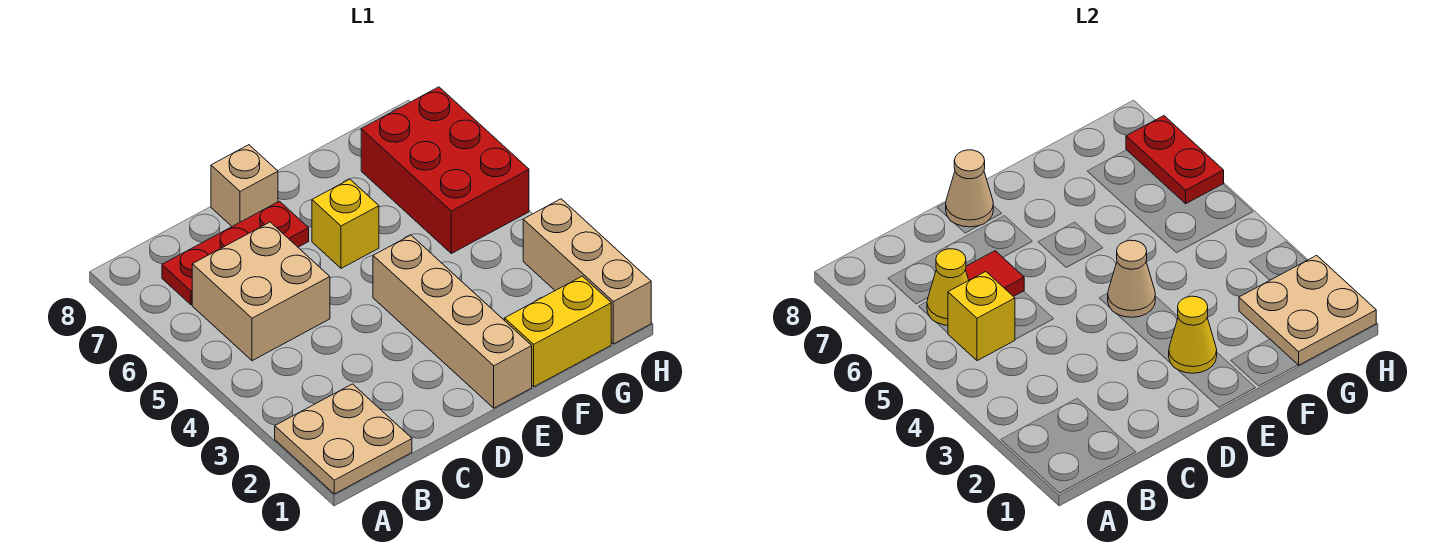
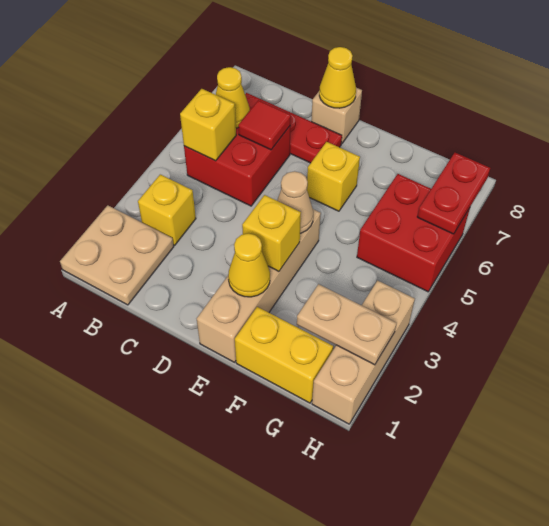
none -> yellow brick B3 level 1
tan brick B5:C6 level 1 -> red brick B5:C6 level 1
tan cone D8 level 2 -> yellow cone D8 level 2
none -> yellow brick E3 level 2
tan plate G1:H2 level 2 -> tan plate G2:H2 level 2
red brick G5:H7 level 1 -> red brick G5:H6 level 1

